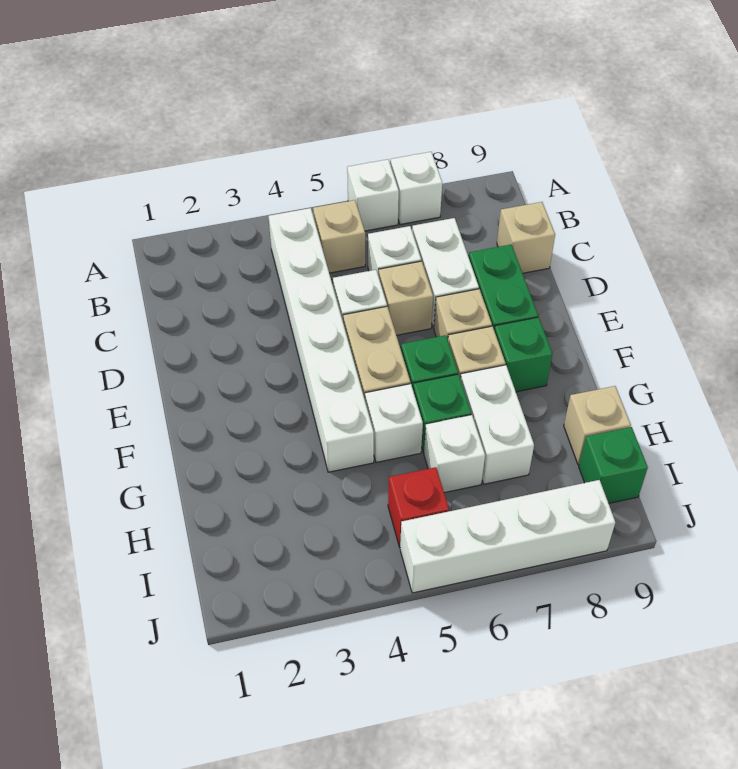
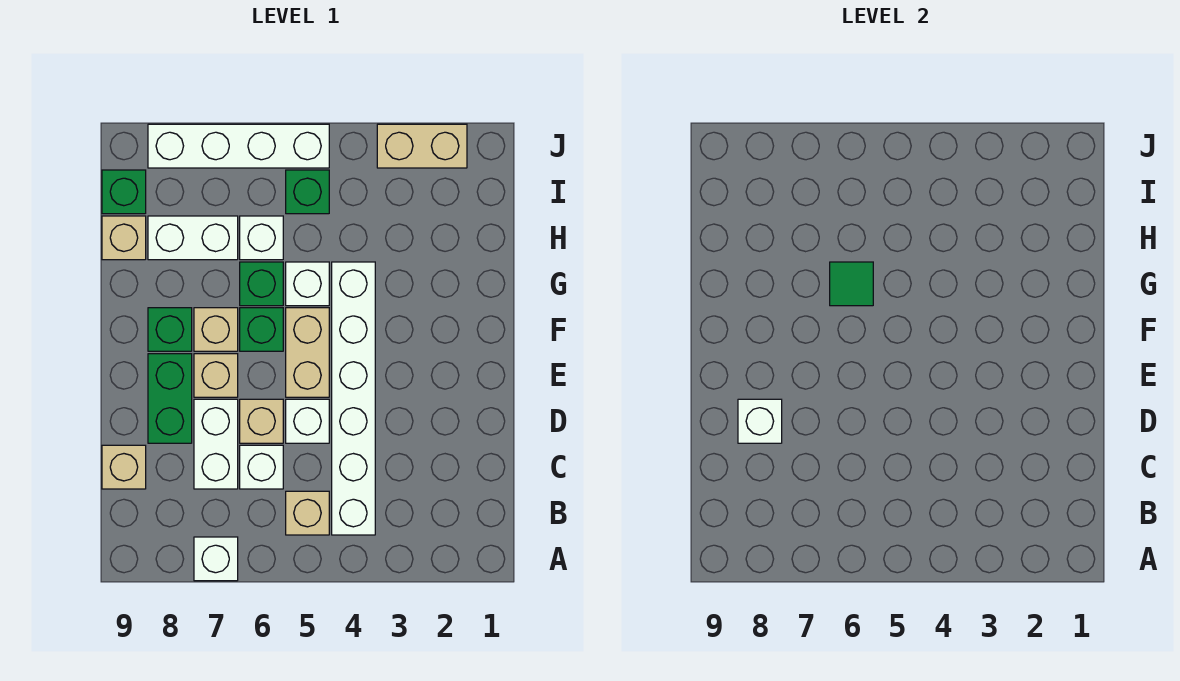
white brick A6 level 1 -> white brick D8 level 2
none -> green tile G6 level 2
white brick G7:H7 level 1 -> white brick H7:H8 level 1
red brick I5 level 1 -> green brick I5 level 1
none -> tan brick J2:J3 level 1

